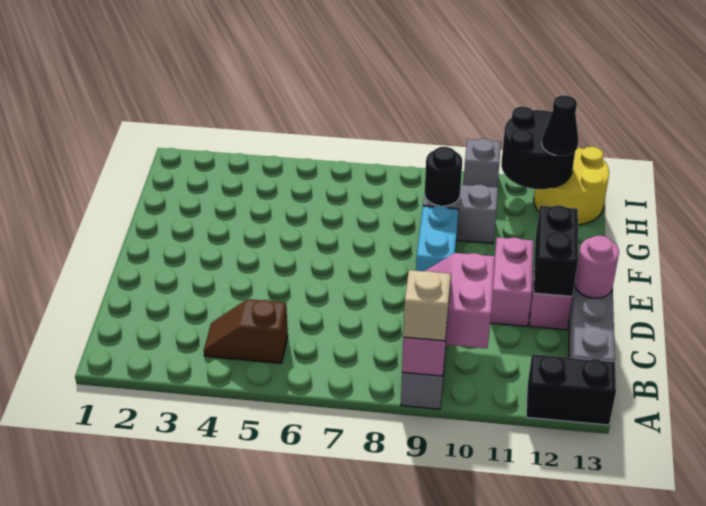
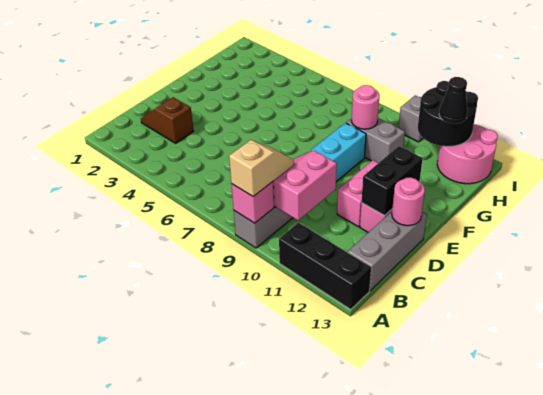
black brick A12:A13 level 1 -> black brick A11:A13 level 1
brown slope B4:B5 level 1 top 5 -> brown slope C2:C3 level 1 top 3
black round brick G9 level 2 -> pink round brick G9 level 2
yellow round brick H12:I13 level 1 -> pink round brick H12:I13 level 1

